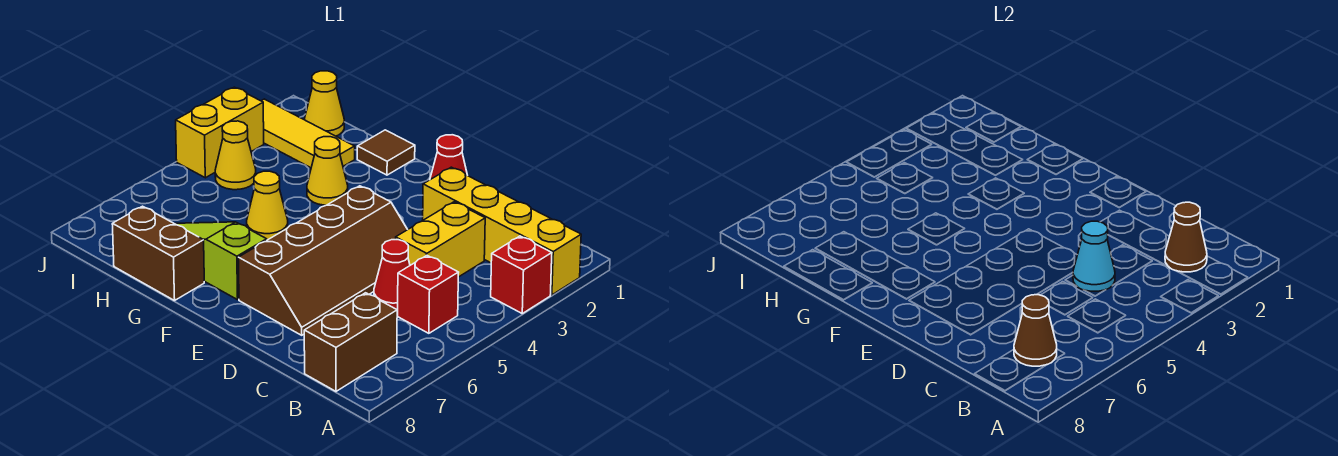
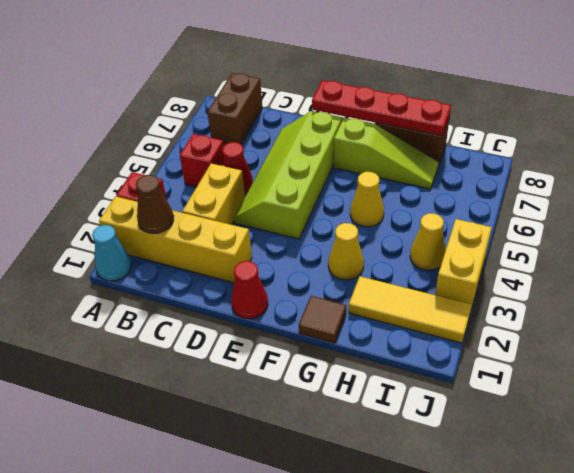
brown cone B7 level 2 -> none
cyan cone C4 level 2 -> cyan cone A1 level 1
brown slope D4:E7 level 1 top E -> lime slope D4:E7 level 1 top E
none -> red plate E8:H8 level 2
yellow cone I1 level 1 -> none

